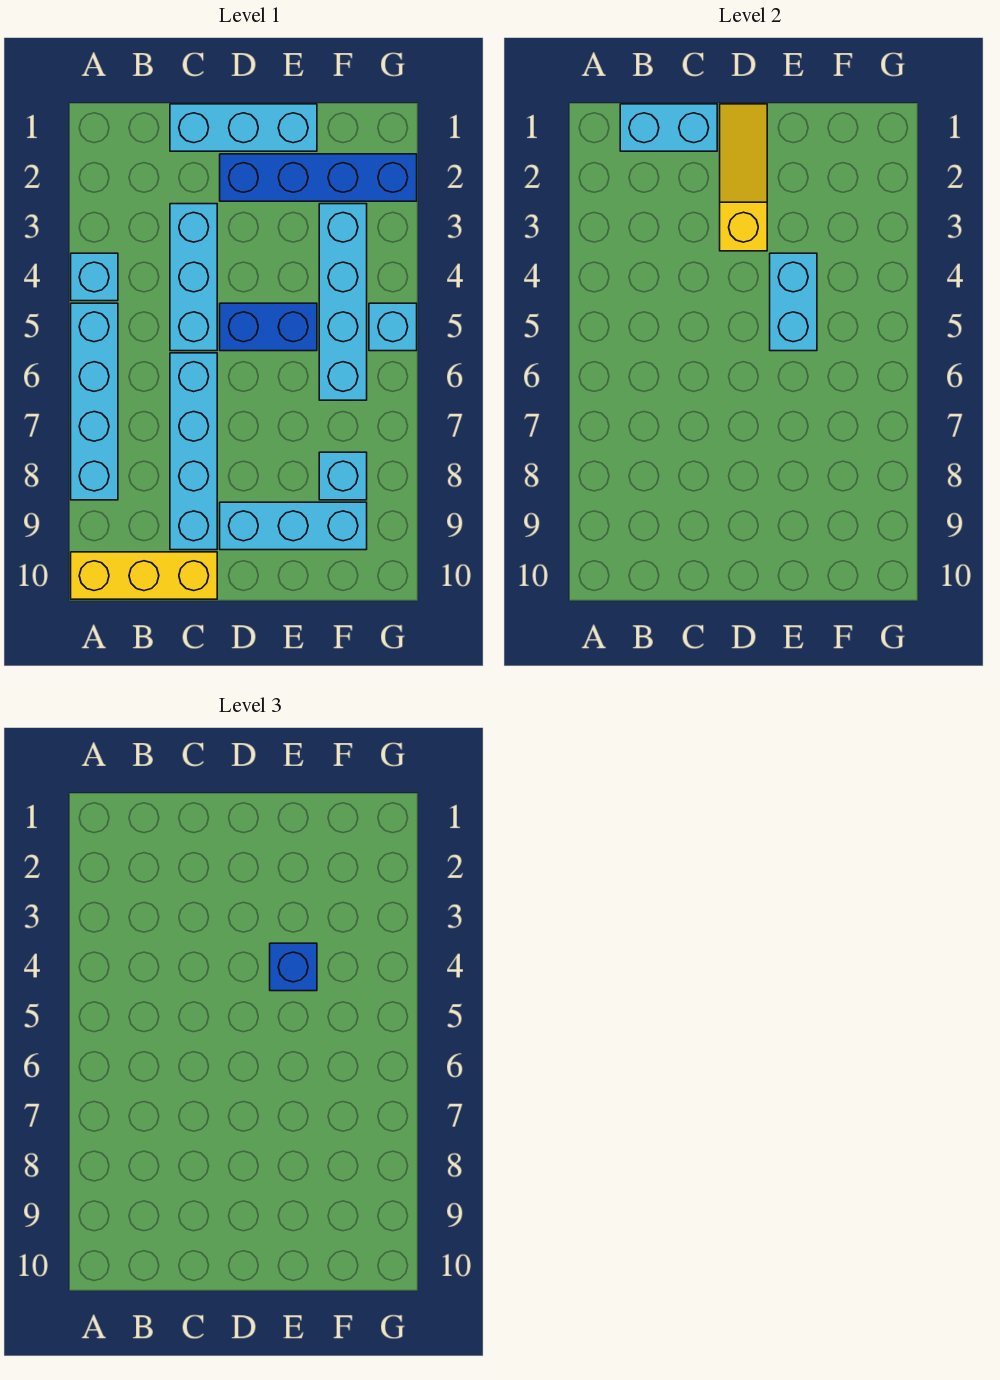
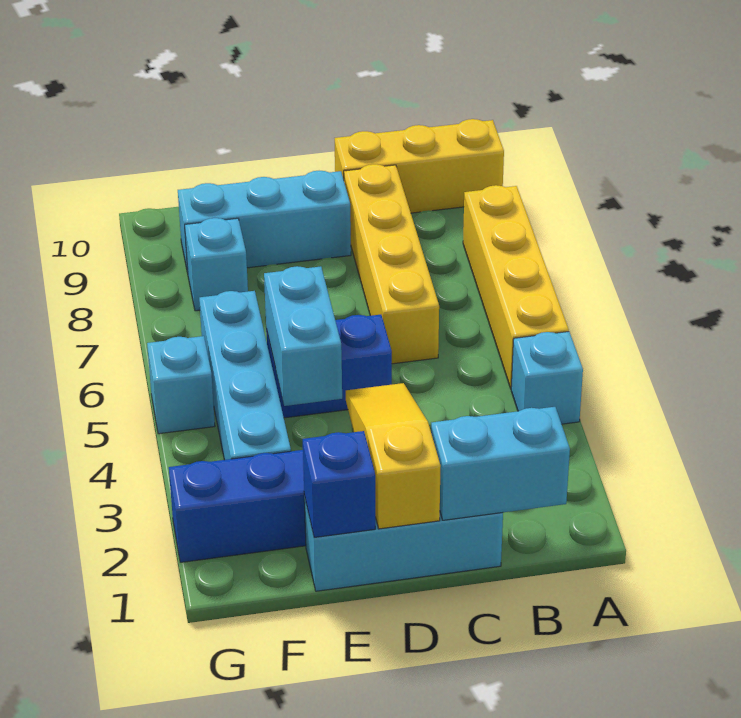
cyan brick A5:A8 level 1 -> yellow brick A5:A8 level 1
cyan brick C3:C5 level 1 -> none
cyan brick C6:C9 level 1 -> yellow brick C6:C9 level 1
yellow slope D1:D3 level 2 top 3 -> yellow slope D1:D3 level 2 top 1
blue brick E4 level 3 -> blue brick E1 level 2

